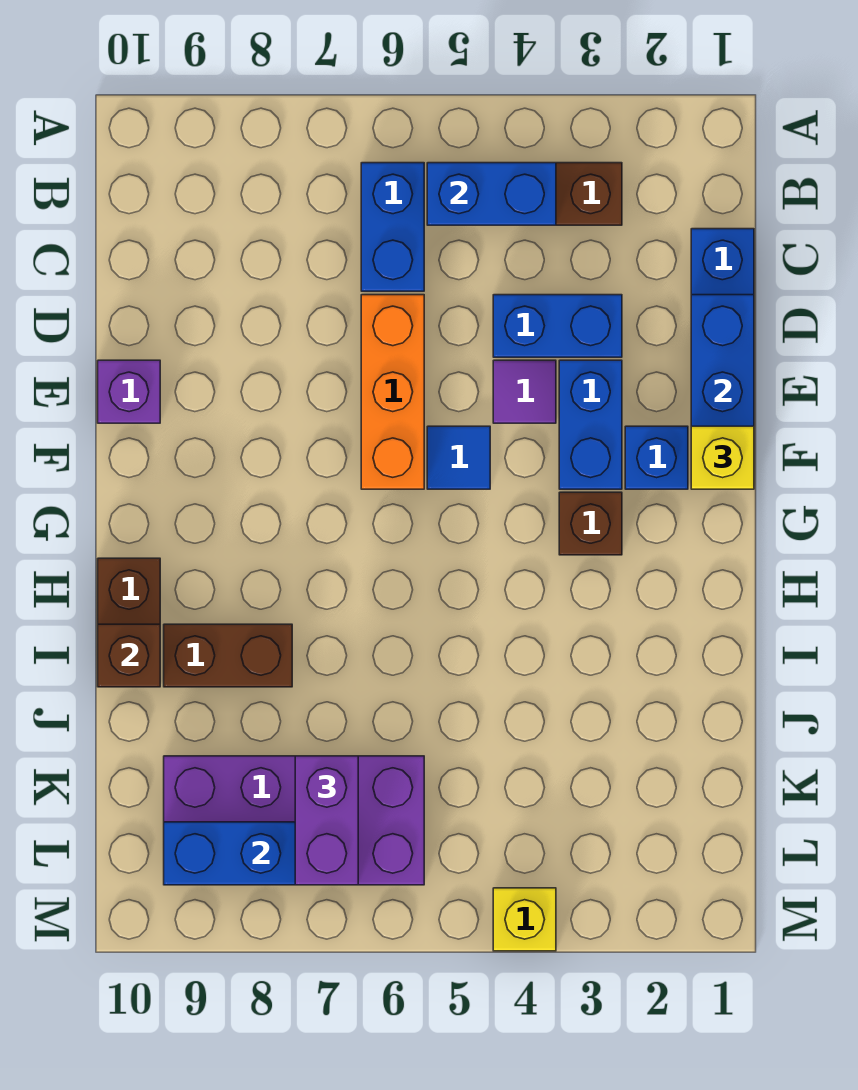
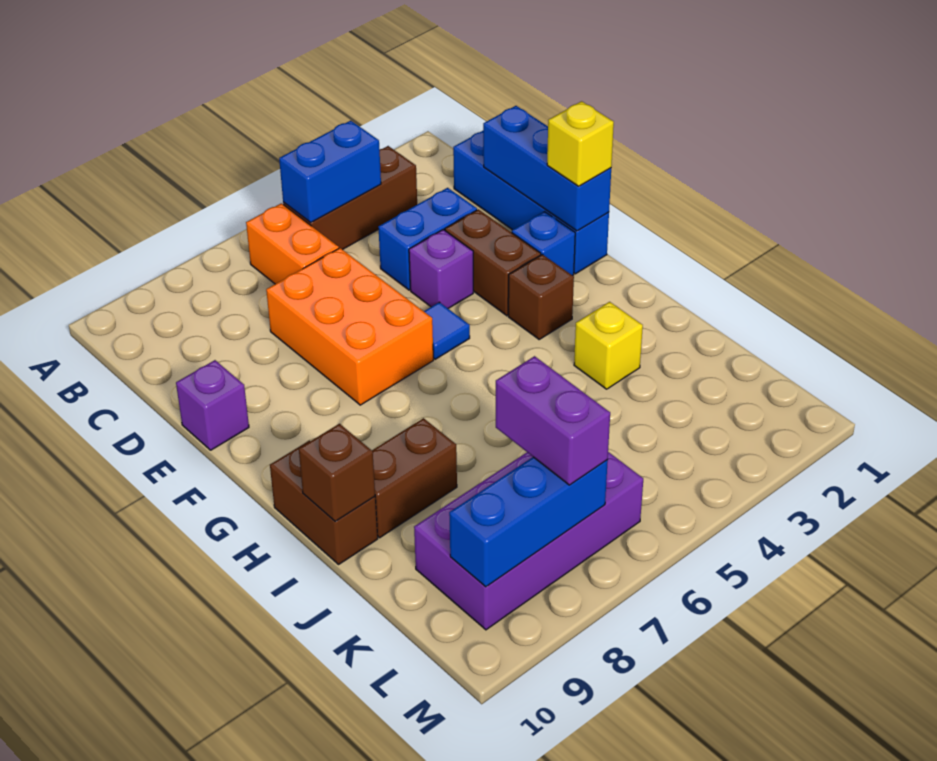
blue brick B6:C6 level 1 -> orange brick B6:C6 level 1
orange brick D6:F6 level 1 -> orange brick D6:F7 level 1
blue brick E3:F3 level 1 -> brown brick E3:F3 level 1
purple tile E4 level 1 -> purple brick E4 level 1
yellow brick M4 level 1 -> yellow brick I3 level 1

